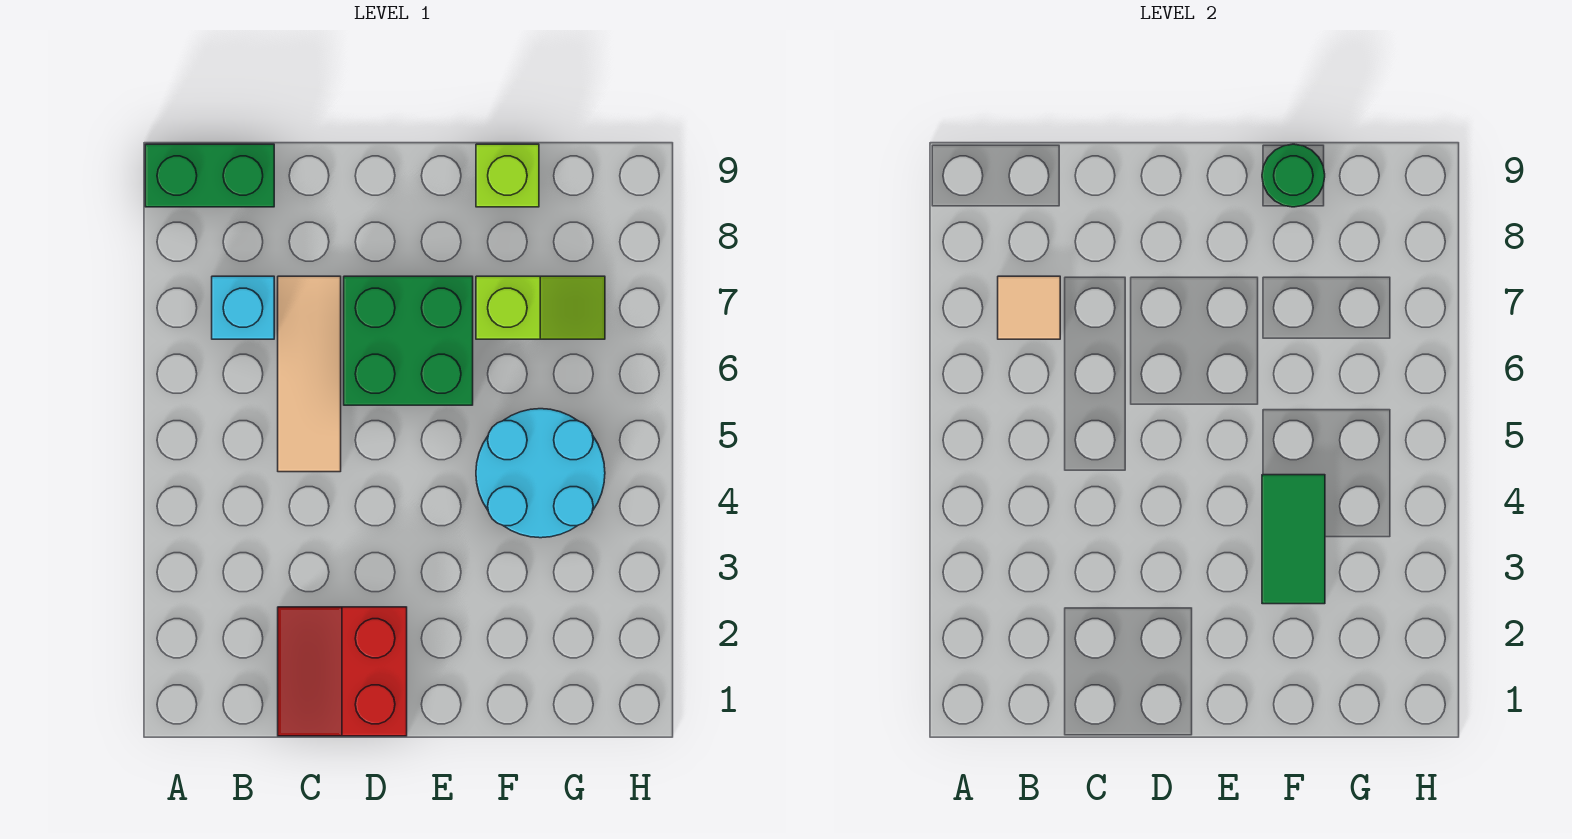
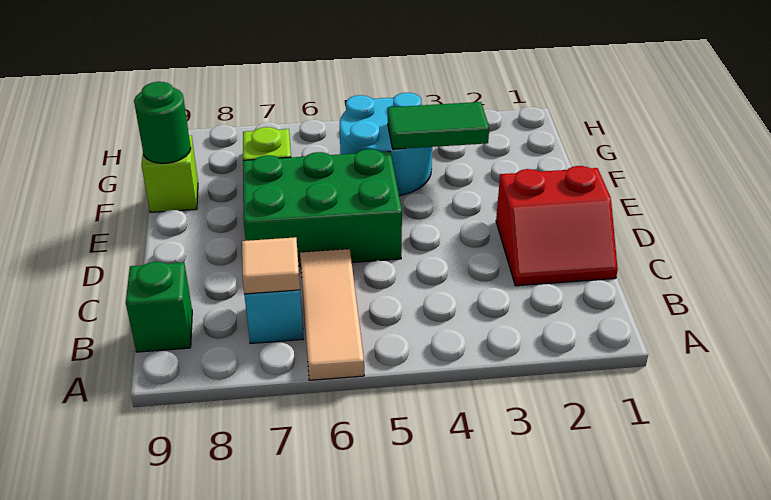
green brick A9:B9 level 1 -> green brick B9 level 1
tan tile C5:C7 level 1 -> tan tile A6:C6 level 1
green brick D6:E7 level 1 -> green brick D5:E7 level 1

